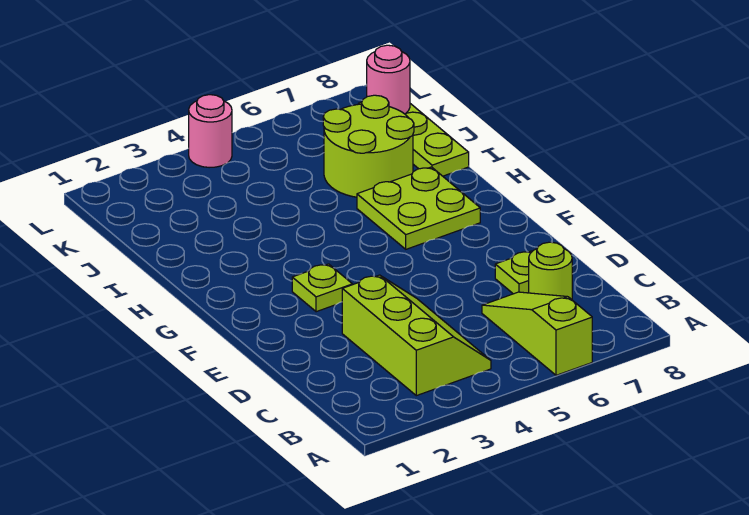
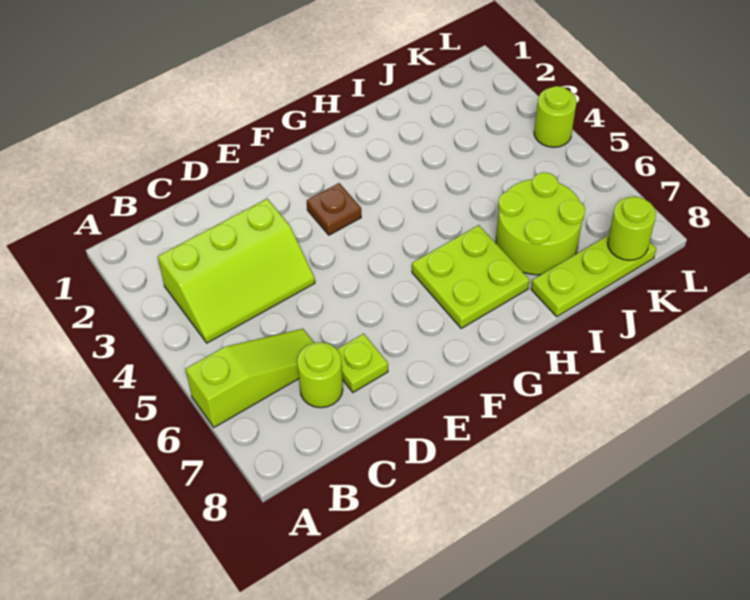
lime plate F3 level 1 -> brown plate F3 level 1
pink round brick K8 level 2 -> lime round brick K8 level 2
pink round brick L4 level 1 -> lime round brick L4 level 1

